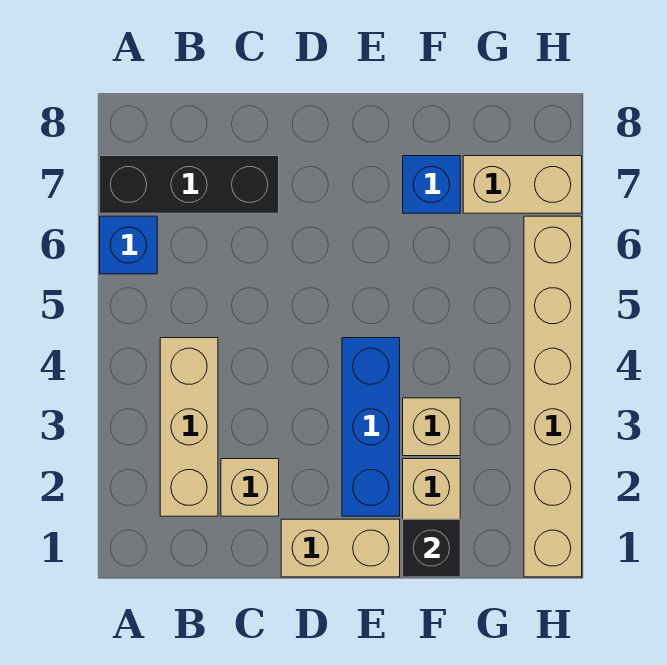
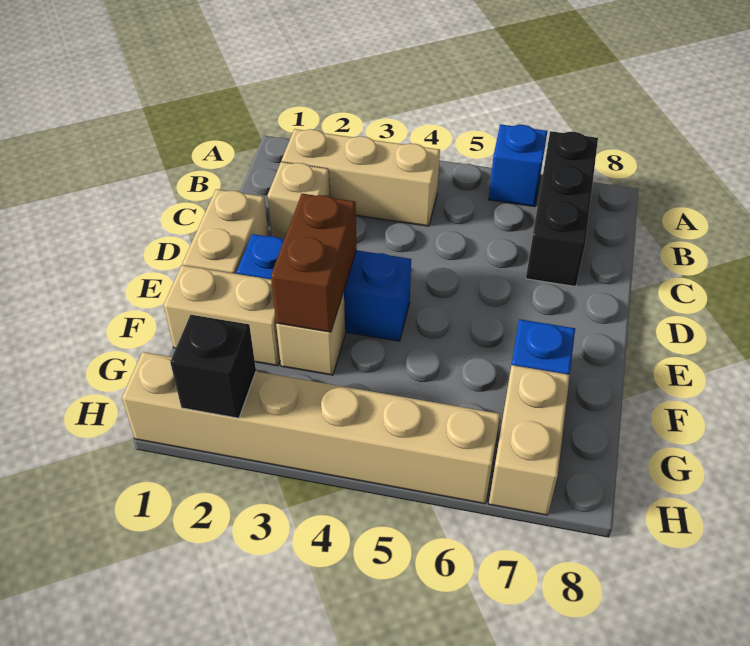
none -> brown brick E3:F3 level 2
black brick F1 level 2 -> black brick H2 level 2

